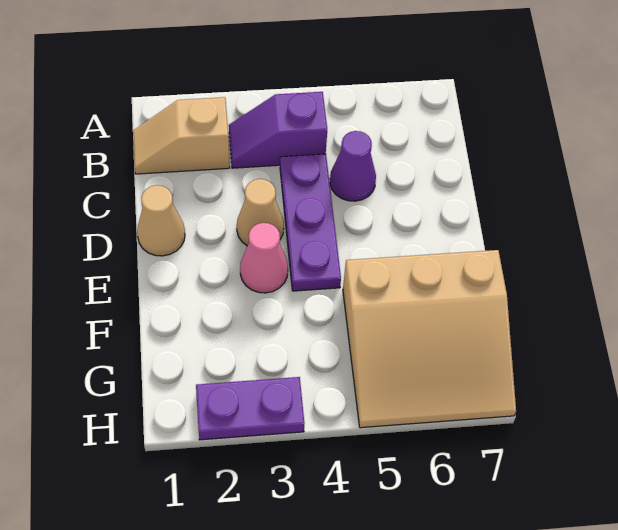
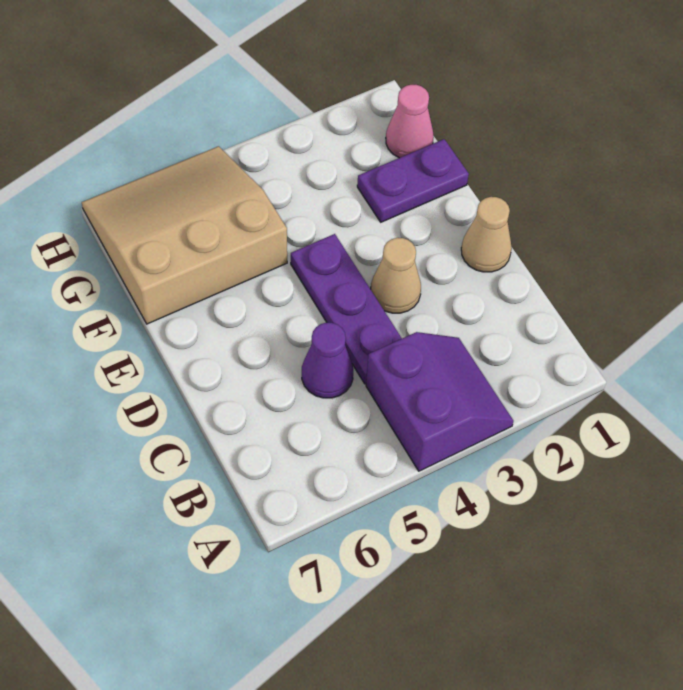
tan slope B1:B2 level 1 top 2 -> none
purple slope B3:B4 level 1 top 4 -> purple slope A3:B4 level 1 top 4
pink cone E3 level 1 -> pink cone G1 level 1
purple plate H2:H3 level 1 -> purple plate F1:F2 level 1

